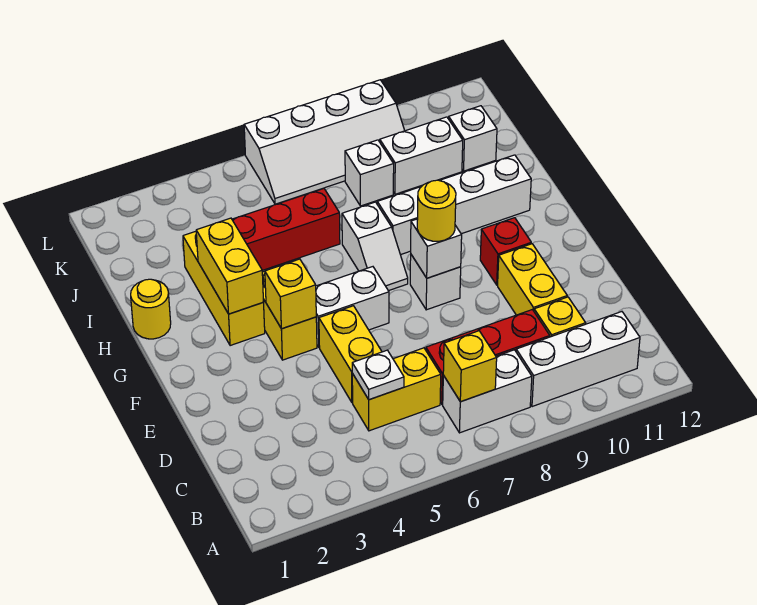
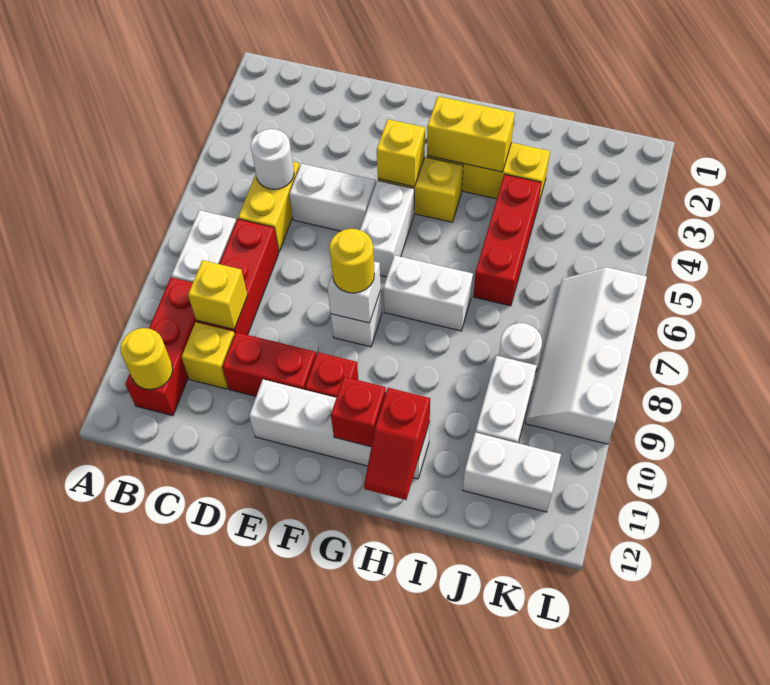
yellow brick B7 level 2 -> yellow brick C9 level 2
white brick B9:B11 level 1 -> red brick B9:B11 level 1
white plate C5 level 2 -> white round brick C5 level 2
yellow brick D5:E5 level 1 -> white brick D5:E5 level 1
yellow brick D10:E10 level 1 -> red brick D10:E10 level 1
white slope G7:H7 level 1 top H -> white brick G7:H7 level 1
none -> red brick G11 level 2
yellow round brick H1 level 1 -> yellow round brick B11 level 2
white brick H8:H11 level 1 -> white brick E11:H11 level 1
none -> red slope H11:H12 level 2 top 11
white brick J8 level 1 -> white round brick J8 level 1
white brick J11 level 1 -> white brick J11:K11 level 1

